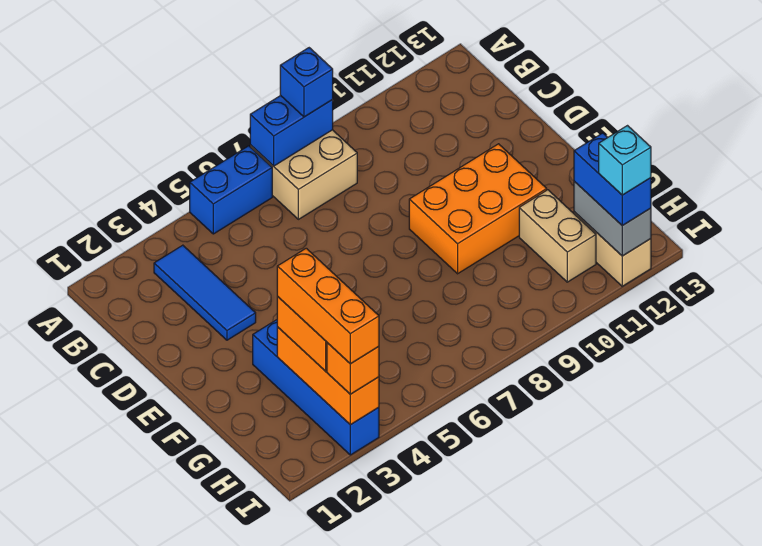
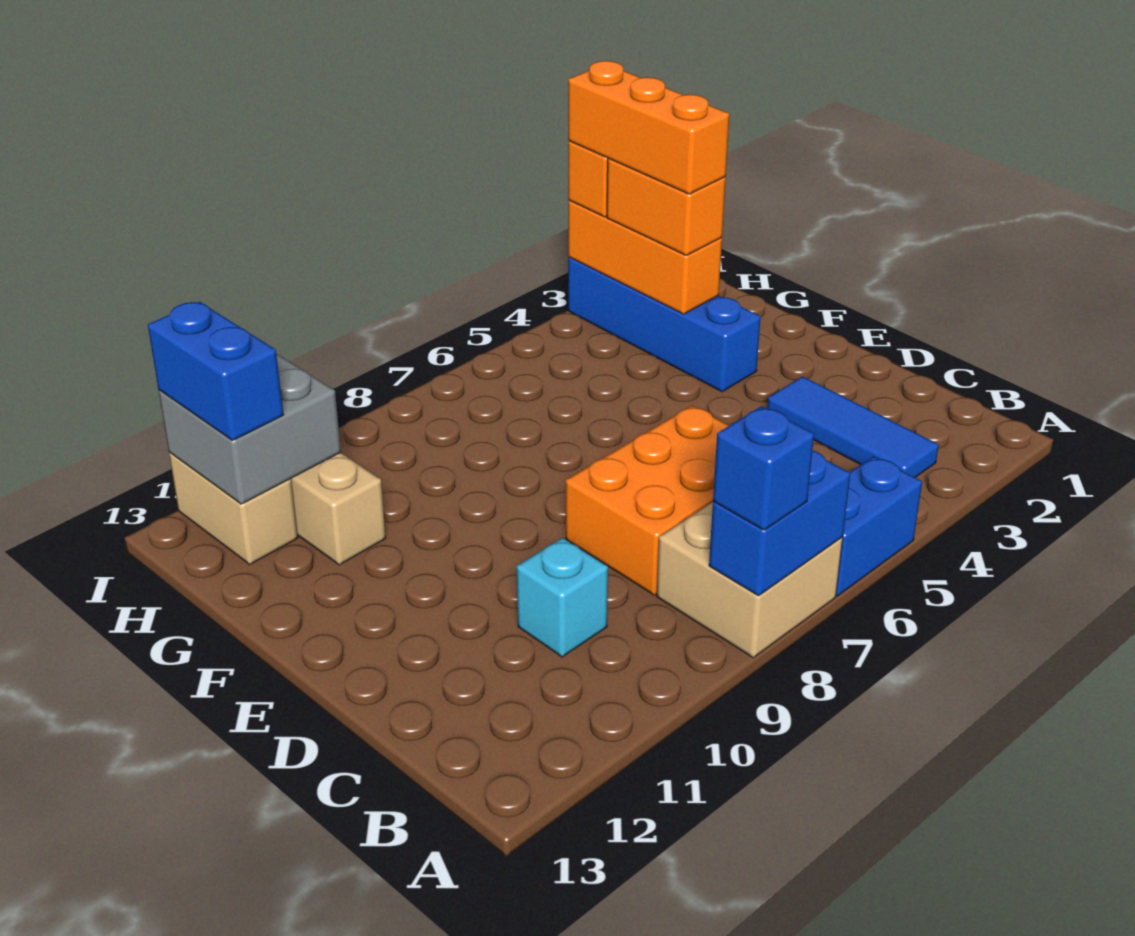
orange brick E9:F11 level 1 -> orange brick C6:D8 level 1
grey brick H12:I12 level 2 -> grey brick H11:I12 level 2
cyan brick I12 level 4 -> cyan brick C10 level 1

